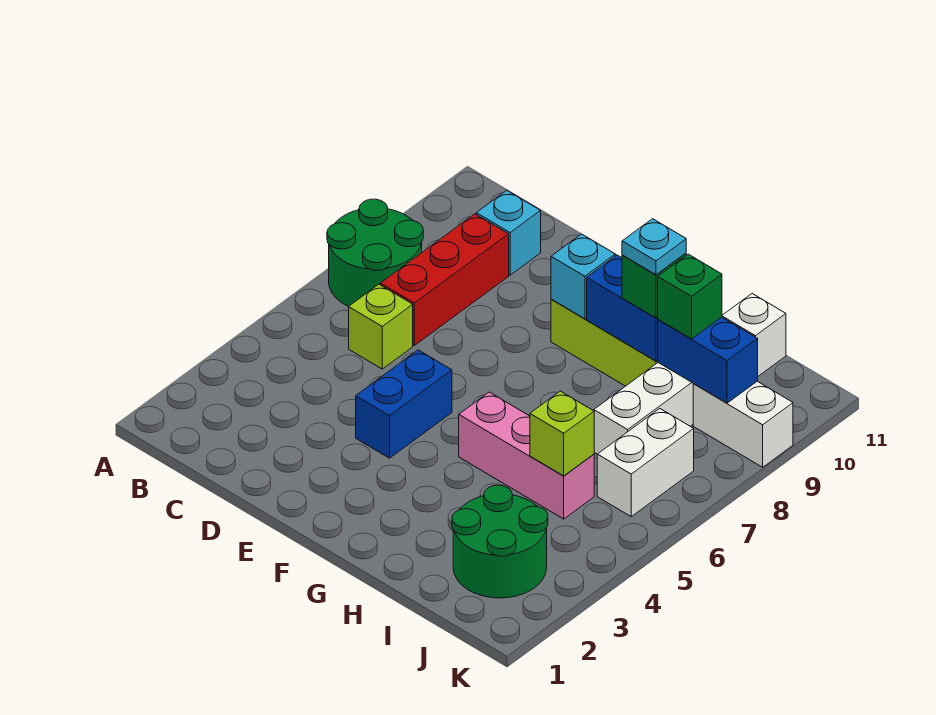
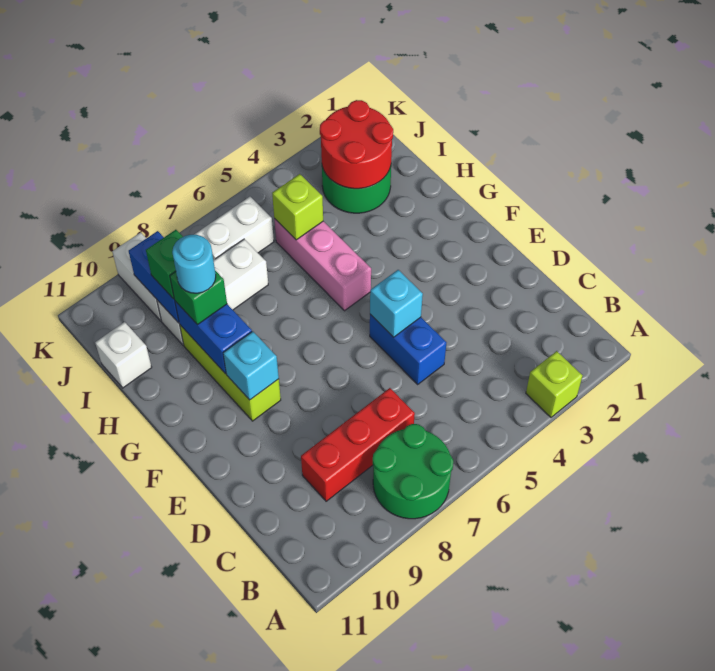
lime brick C6 level 1 -> lime brick A3 level 1
cyan brick C10 level 1 -> cyan brick E5 level 2
blue brick E4:E5 level 1 -> blue brick D5:E5 level 1
cyan plate H9 level 4 -> cyan round brick H9 level 4
none -> red round brick I2:J3 level 2

